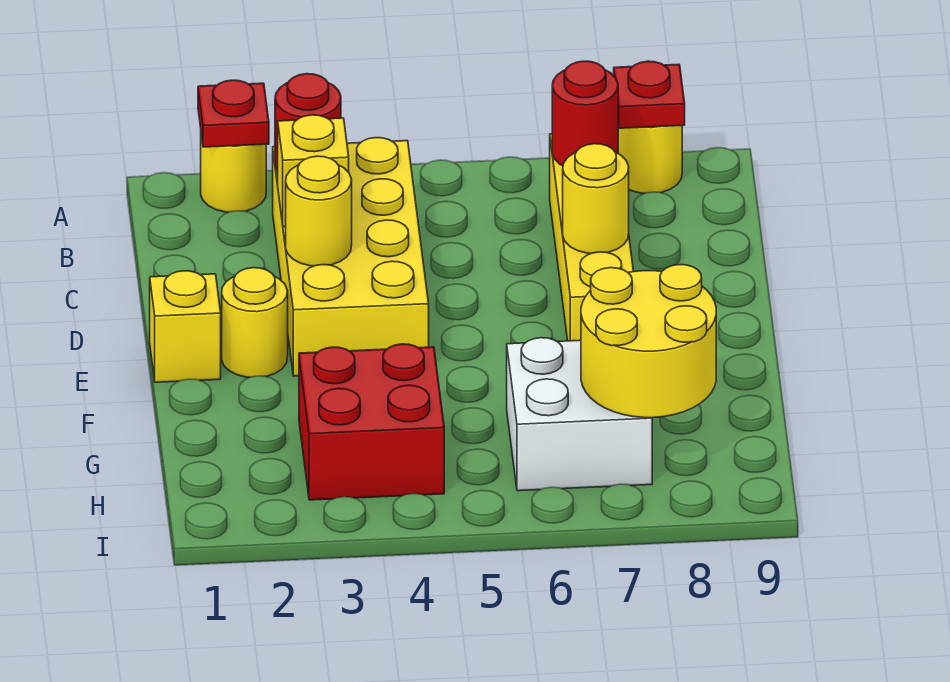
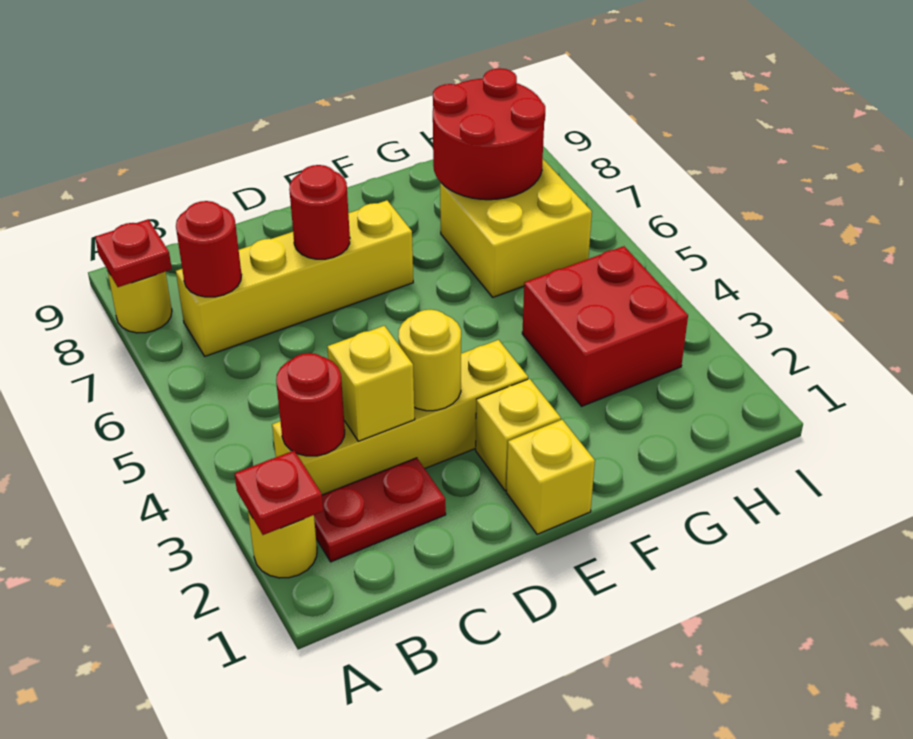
none -> red plate B2:C2 level 1
yellow brick B3:E4 level 1 -> yellow brick B3:E3 level 1
yellow round brick D7 level 2 -> red round brick D7 level 2
yellow round brick E2 level 1 -> yellow brick E2 level 1
white brick G6:H7 level 1 -> yellow brick G6:H7 level 1
yellow round brick G7:H8 level 2 -> red round brick G7:H8 level 2

